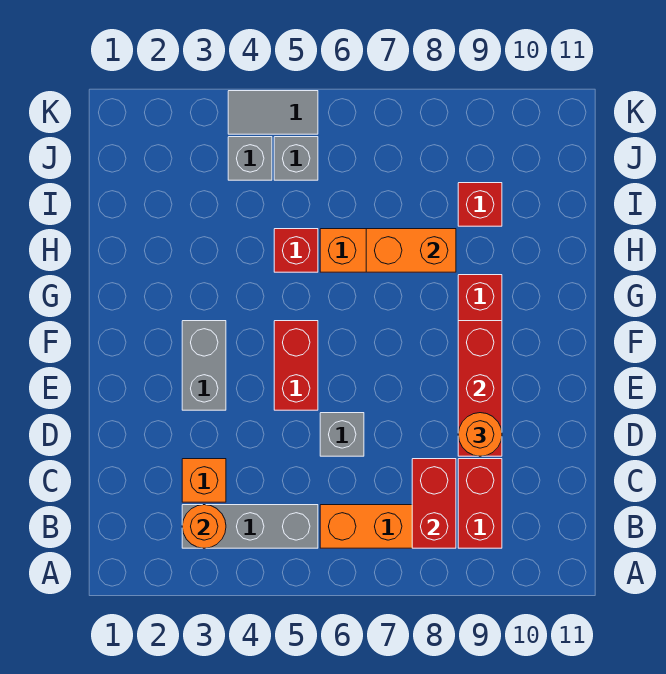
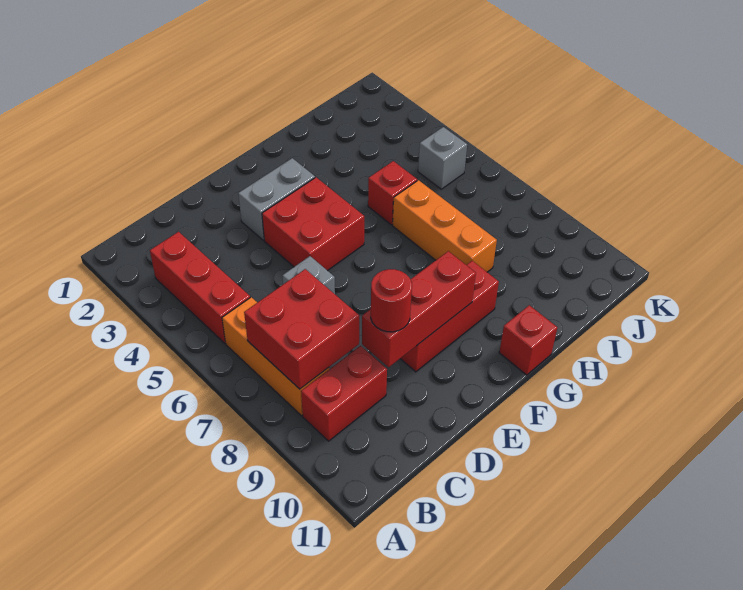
grey brick B3:B5 level 1 -> red brick B3:B5 level 1
orange round brick B3 level 2 -> none
red brick B8:C8 level 2 -> red brick B7:C8 level 2
orange brick C3 level 1 -> none
orange round brick D9 level 3 -> red round brick D9 level 3
red brick E5:F5 level 1 -> red brick E4:F5 level 1
orange brick H7:H8 level 2 -> none
red brick I9 level 1 -> red brick G11 level 1
grey brick J4 level 1 -> none
grey tile K4:K5 level 1 -> none

